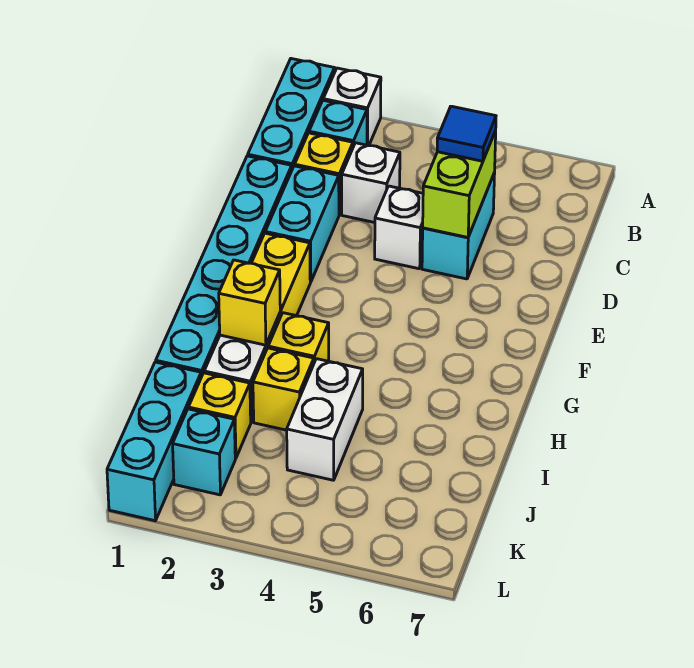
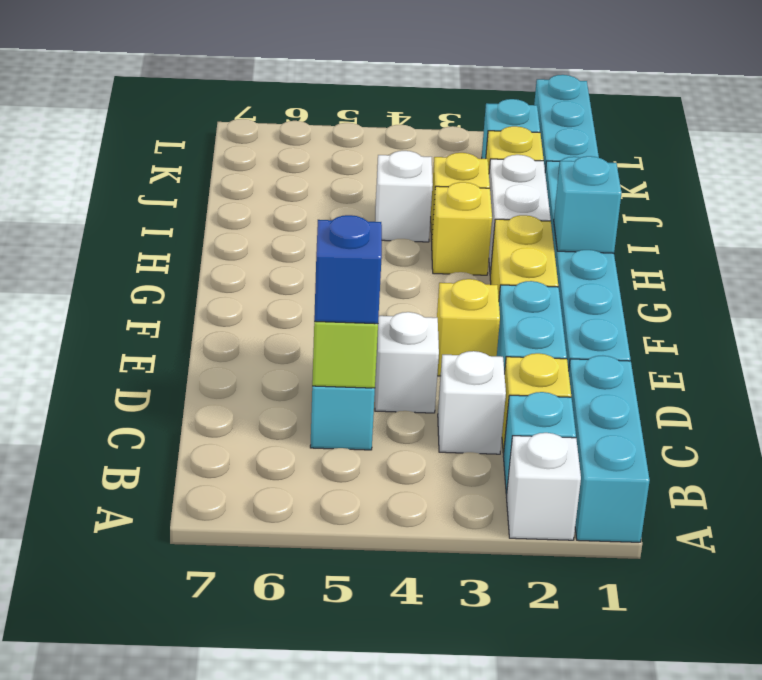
blue tile C5 level 3 -> blue brick C5 level 3
none -> cyan brick G1 level 2
yellow brick H2 level 2 -> yellow brick E3 level 1
white brick I4:J4 level 1 -> white brick I4 level 1

